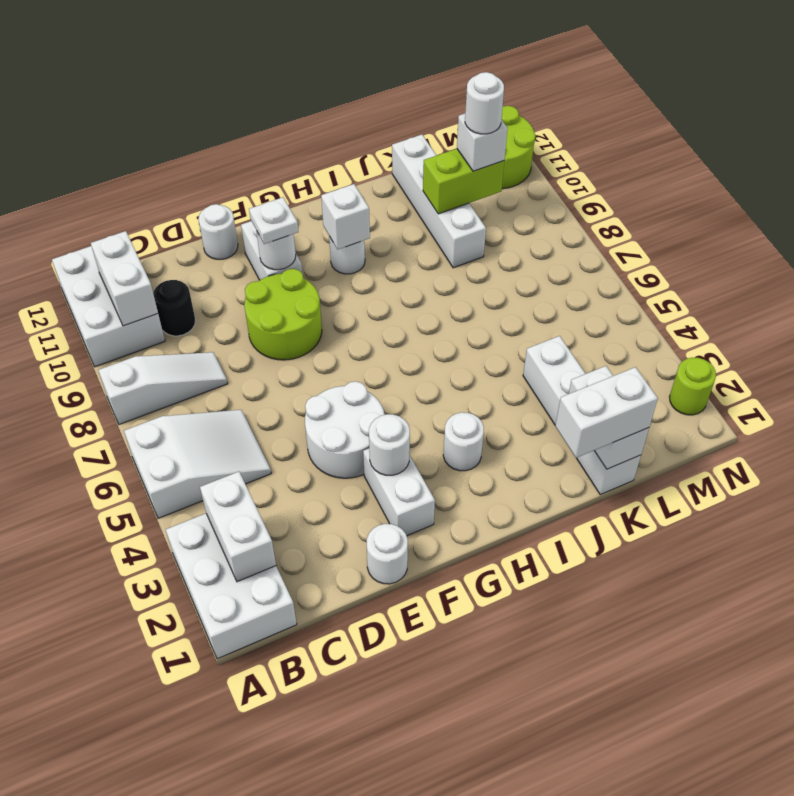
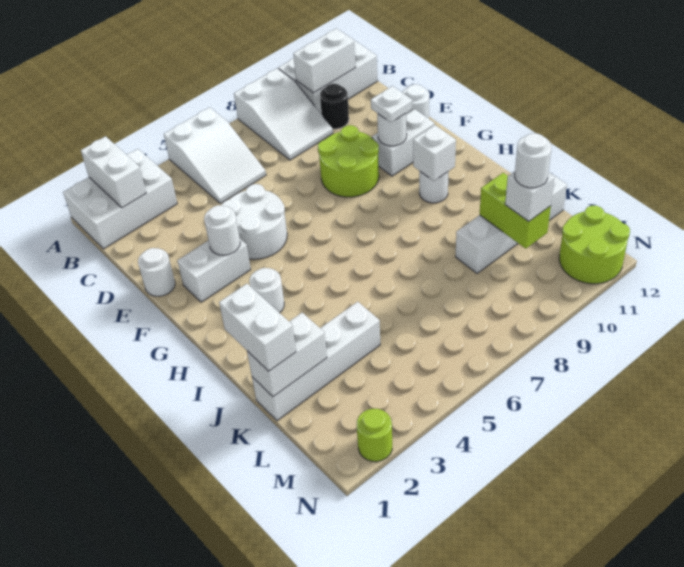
white slope A8:C8 level 1 top A -> white slope A8:C9 level 1 top A
white brick B2:B3 level 2 -> white brick A2:B2 level 2

